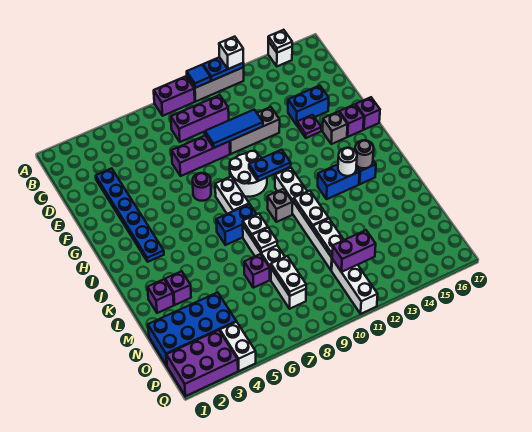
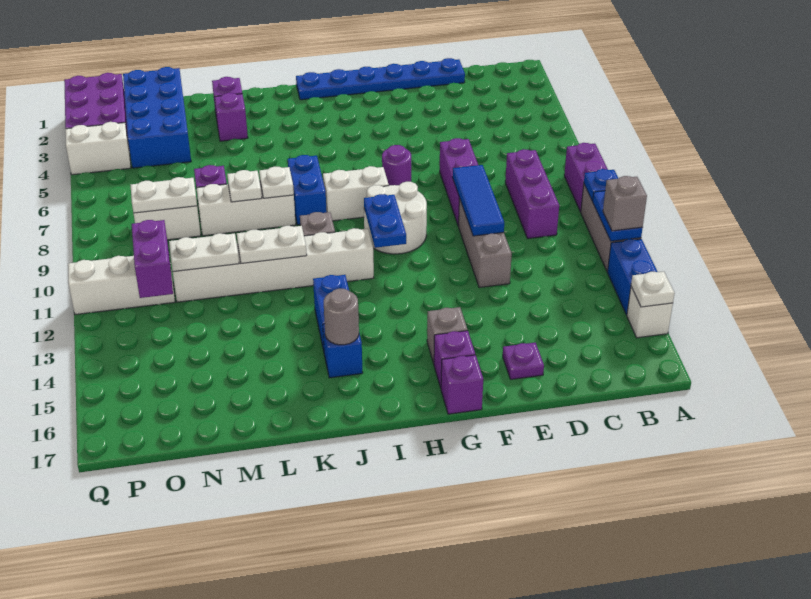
blue tile A10 level 2 -> blue plate A10 level 2
white brick A12 level 3 -> grey brick A12 level 3
blue plate D3:I3 level 1 -> blue plate D1:I1 level 1
blue brick E14:E15 level 1 -> blue brick A13:A14 level 1
purple plate F14 level 1 -> purple plate E16 level 1
white round brick J14 level 2 -> none

